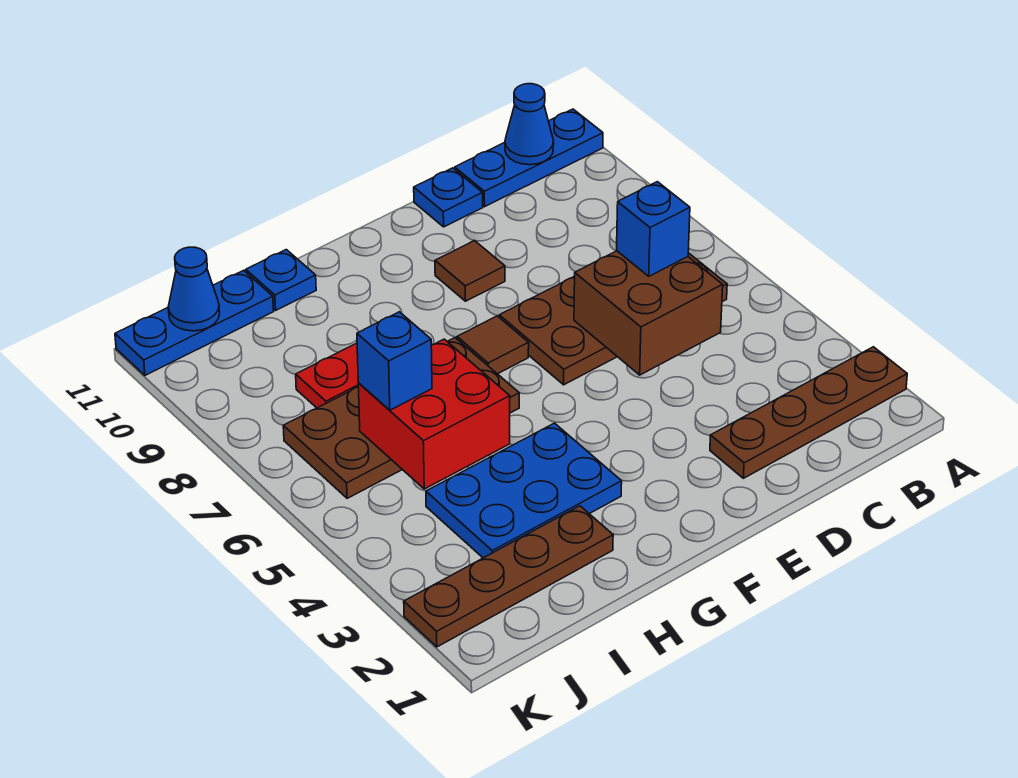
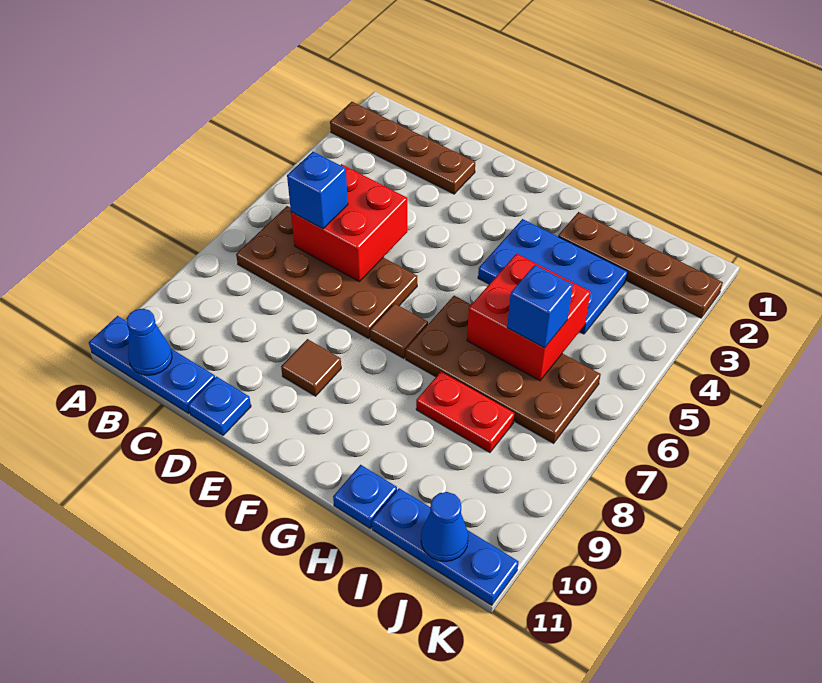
brown brick C5:D6 level 2 -> red brick C5:D6 level 2

